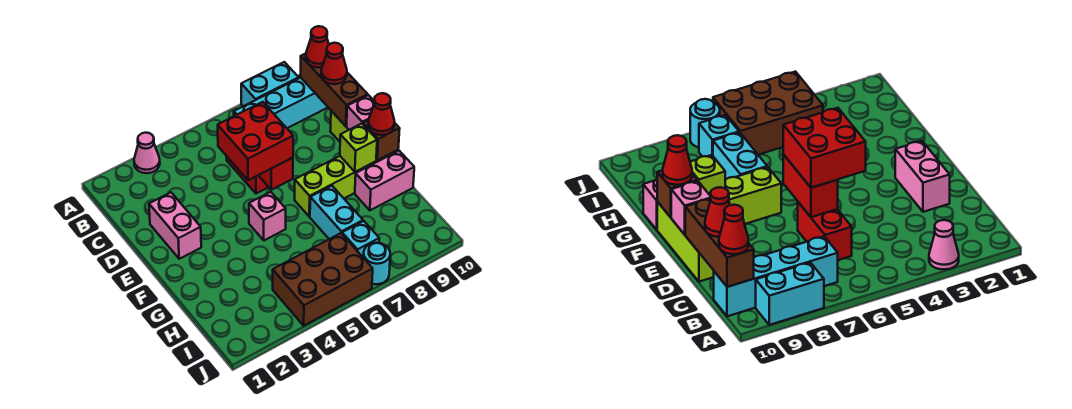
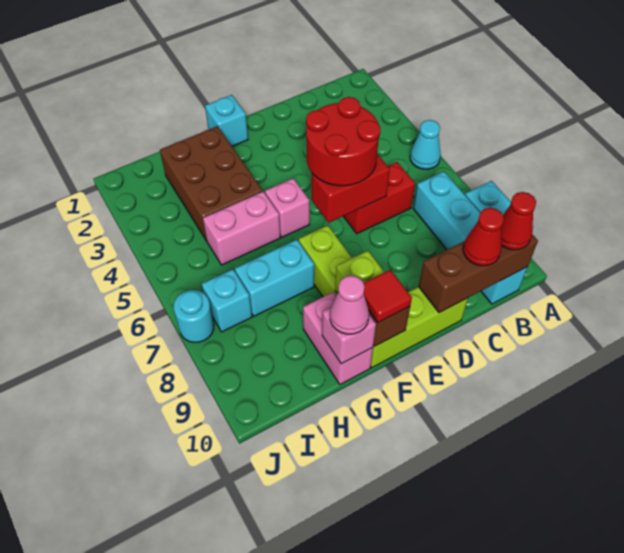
pink cone A3 level 1 -> pink cone G10 level 3
none -> cyan cone A5 level 1
pink brick D2:E2 level 1 -> pink brick G5:H5 level 1
red brick D5:E6 level 3 -> red round brick D5:E6 level 3
pink brick E10 level 2 -> pink brick G10 level 2
none -> cyan brick F1 level 1
red cone F10 level 3 -> red tile F10 level 3
brown brick I4:J6 level 1 -> brown brick G2:H4 level 1

